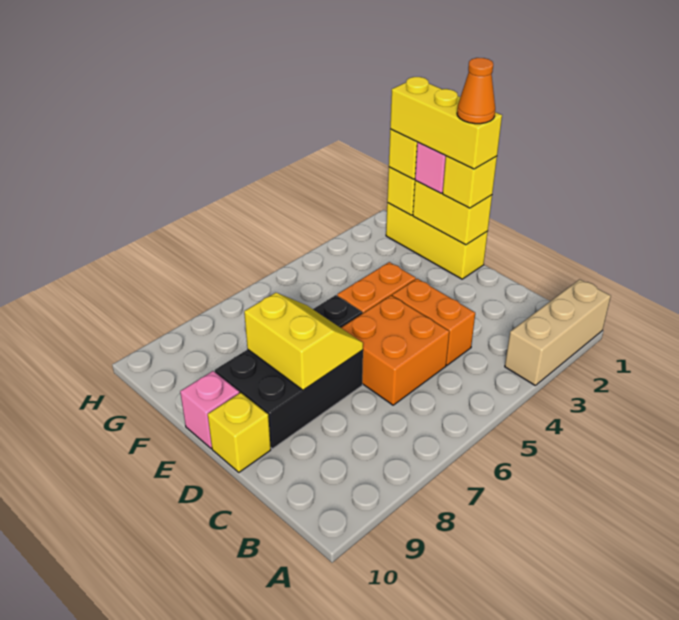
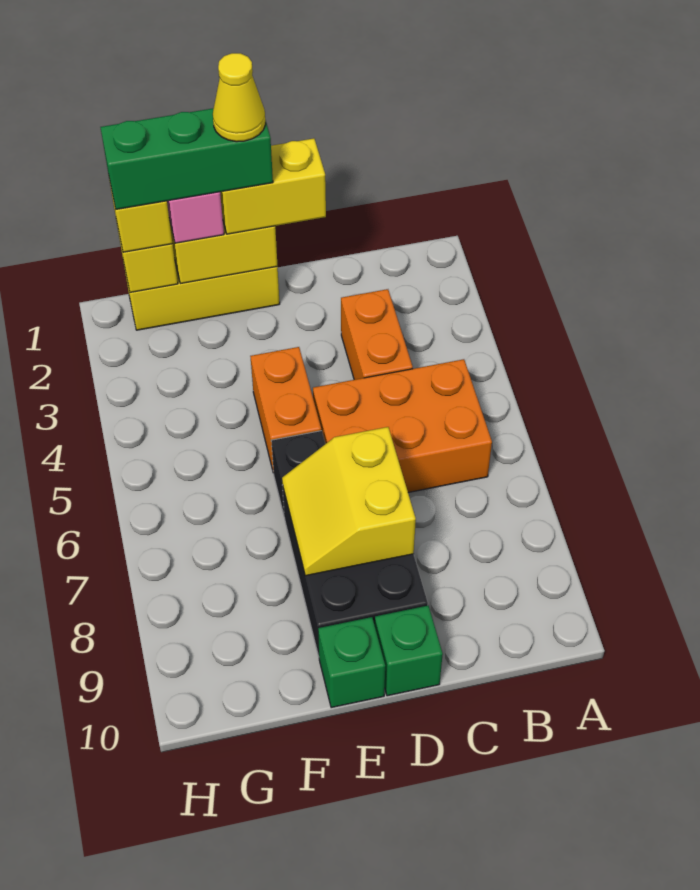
tan brick A1:A3 level 1 -> none
orange brick C4:D4 level 1 -> orange brick C3:C4 level 1
orange brick C5:D6 level 1 -> orange brick B5:D6 level 1
yellow slope D7:E8 level 2 top 8 -> yellow slope D7:E8 level 2 top D
yellow brick D10 level 1 -> green brick D10 level 1
yellow brick E1 level 3 -> yellow brick D1:E1 level 3
yellow brick E1:G1 level 4 -> green brick E1:G1 level 4
orange cone E1 level 5 -> yellow cone E1 level 5
pink brick E10 level 1 -> green brick E10 level 1

